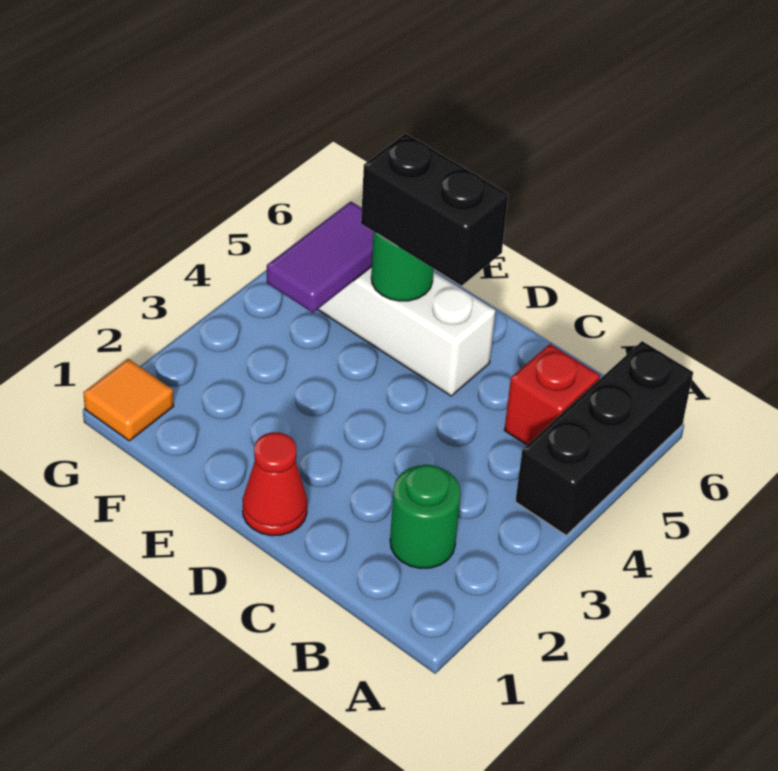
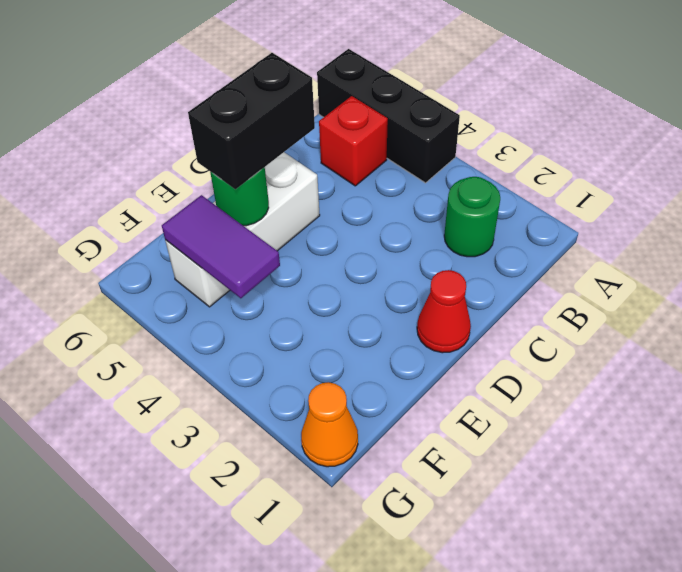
orange tile G1 level 1 -> orange cone G1 level 1

